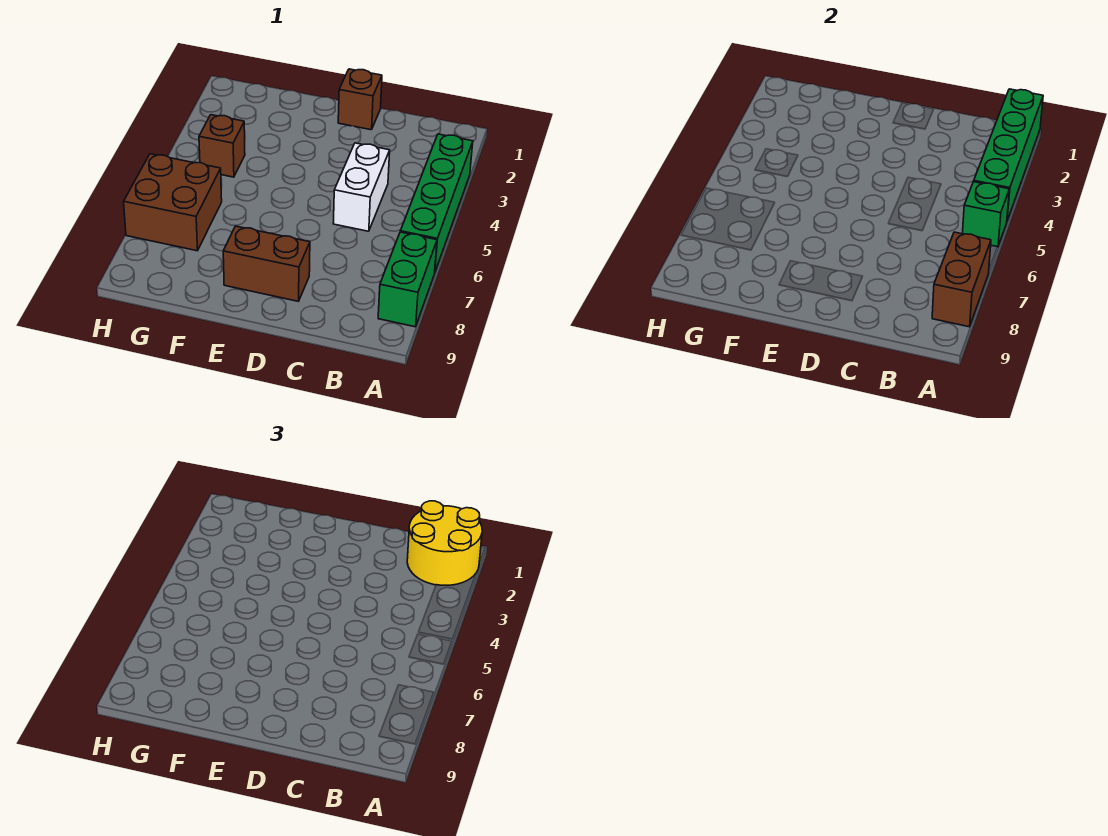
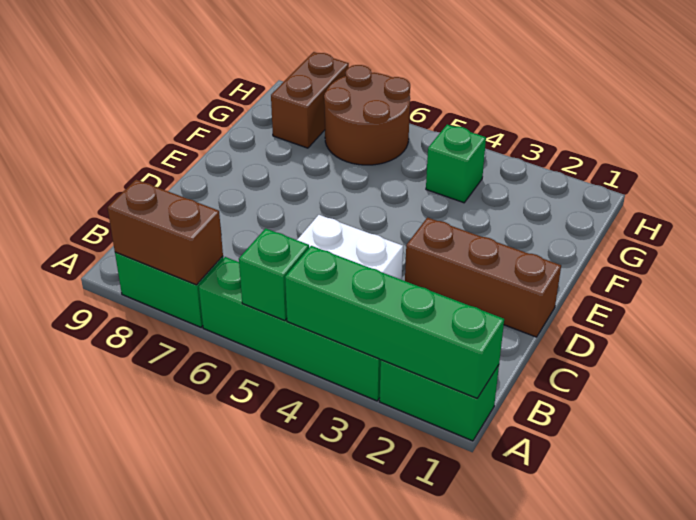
none -> green brick A1:A2 level 1
yellow round brick A1:B2 level 3 -> none
brown brick D1 level 1 -> brown brick D1:D3 level 1
brown brick D8:E8 level 1 -> brown brick G8:H8 level 1
brown brick G4 level 1 -> green brick G4 level 1
brown brick G6:H7 level 1 -> brown round brick G6:H7 level 1

